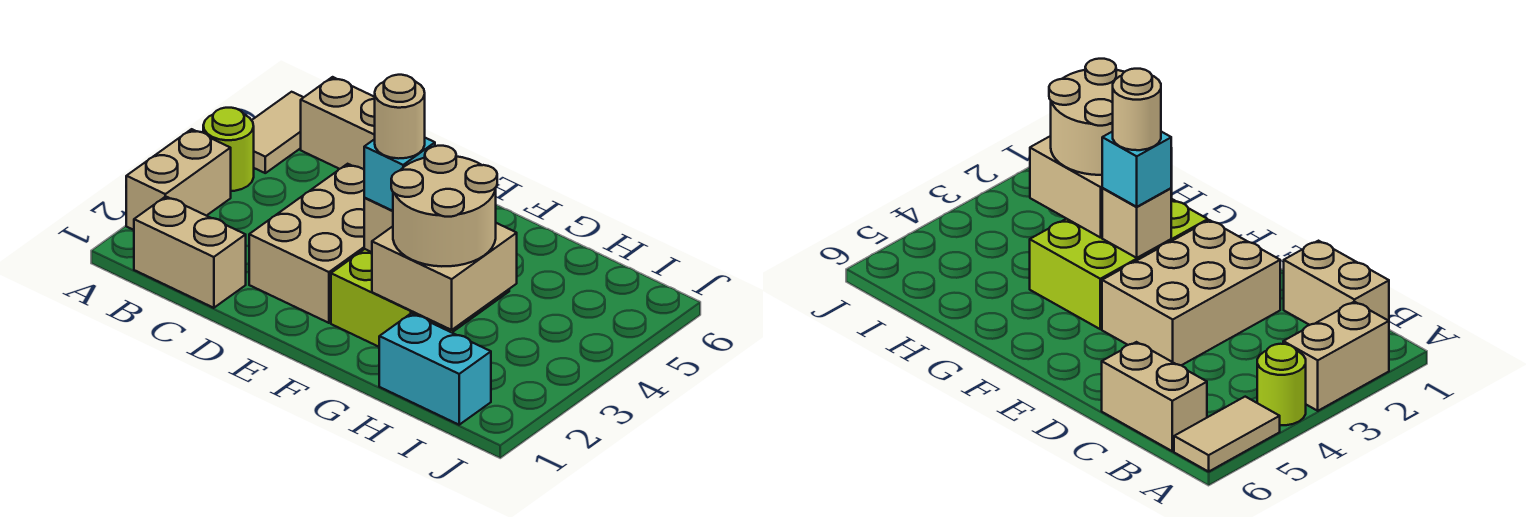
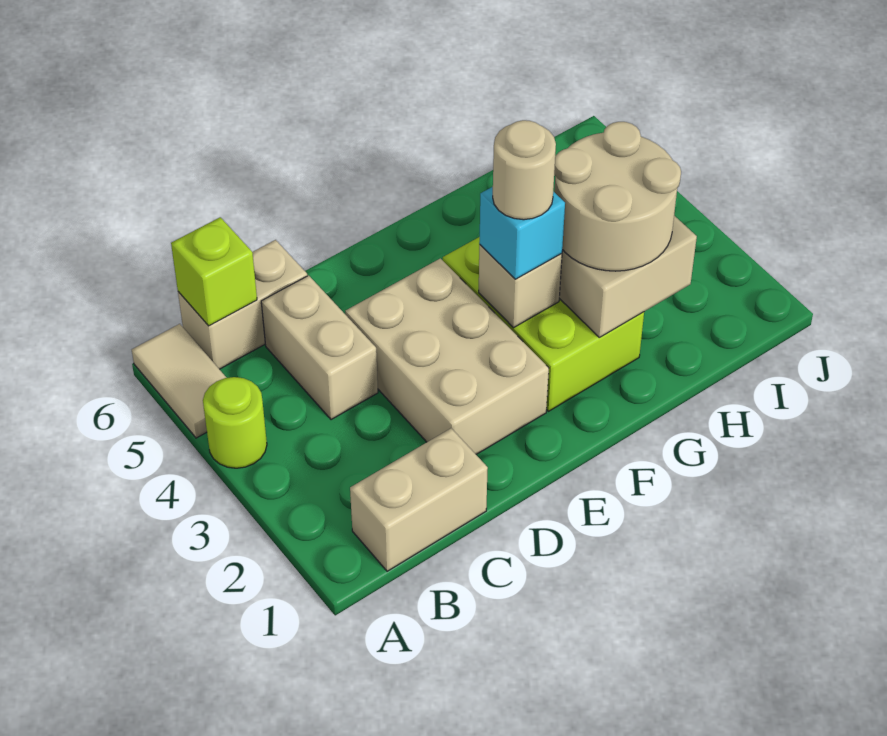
tan brick A2:A3 level 1 -> tan brick C4:C5 level 1
none -> lime brick B6 level 2
cyan brick H1:I1 level 1 -> none

